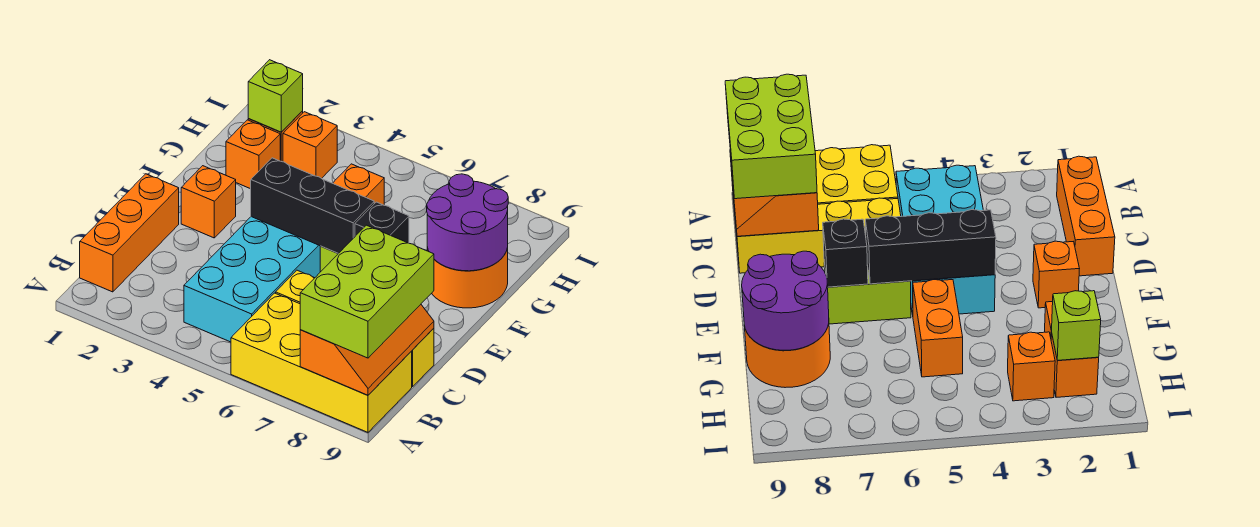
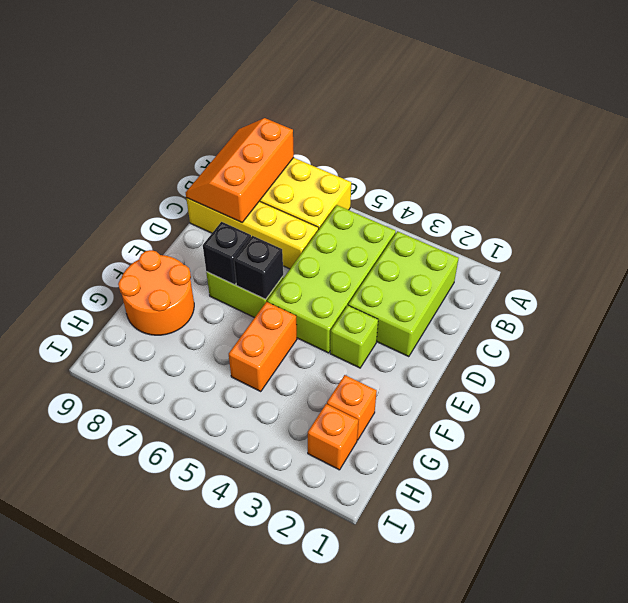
lime brick A8:C9 level 3 -> lime brick B2:D3 level 1
orange brick B1:D1 level 1 -> none
cyan brick B4:E5 level 1 -> lime brick B4:E5 level 1
orange brick E2 level 1 -> none
black brick E4:E6 level 2 -> black brick E6 level 2
purple round brick F8:G9 level 2 -> none
lime brick H2 level 2 -> lime brick E3 level 1
orange brick H3 level 1 -> none

